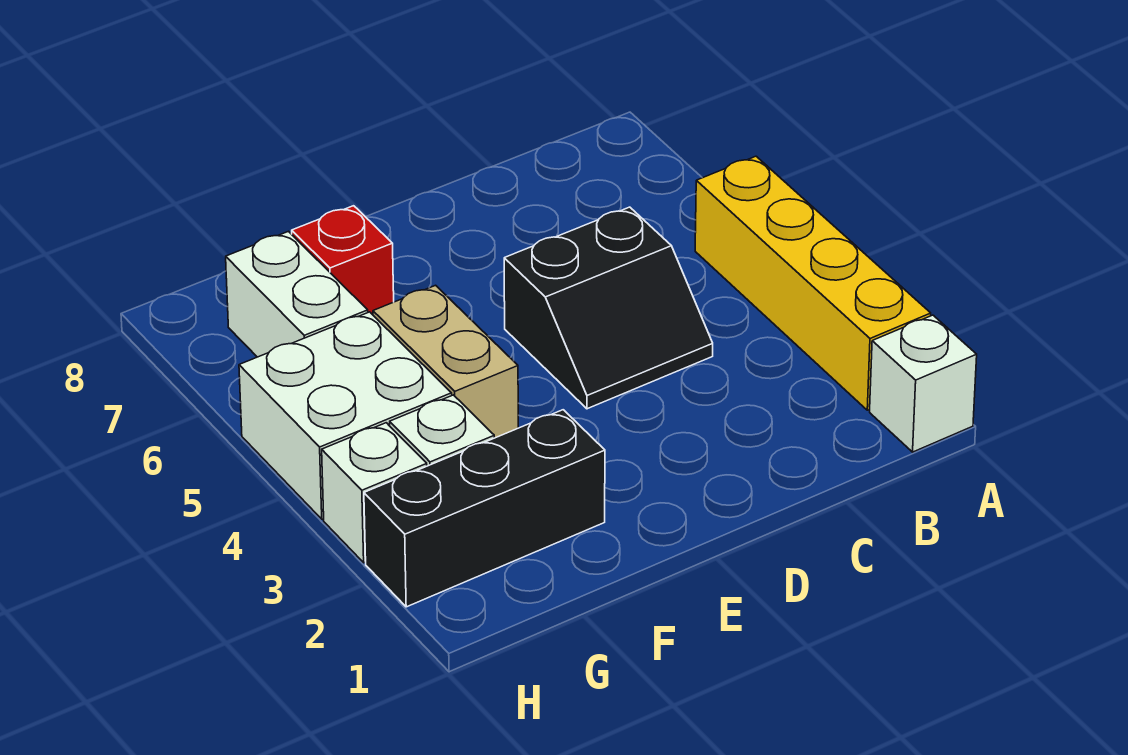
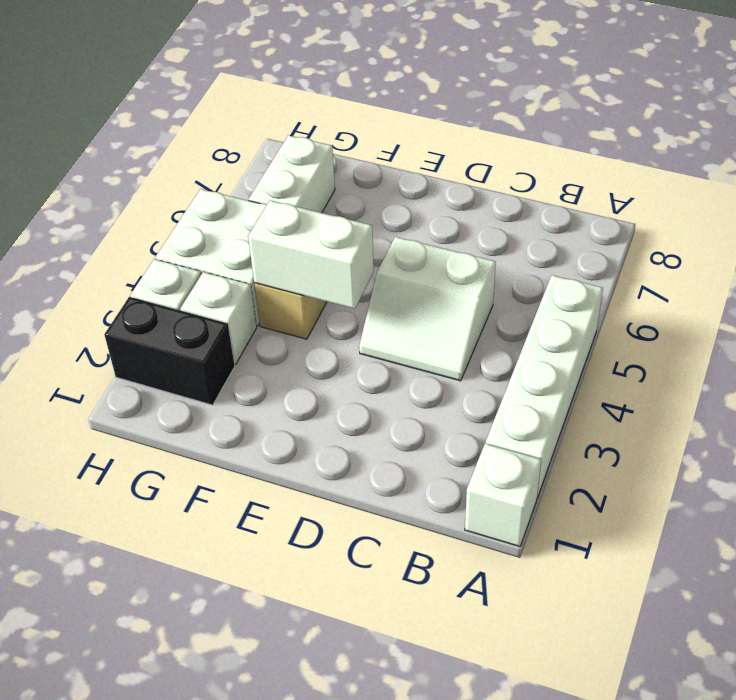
yellow brick A2:A5 level 1 -> white brick A2:A5 level 1
black slope C4:D5 level 1 top 5 -> white slope C4:D5 level 1 top 5
none -> white brick E4:F4 level 2
black brick F2:H2 level 1 -> black brick G2:H2 level 1
red brick F7 level 1 -> none

